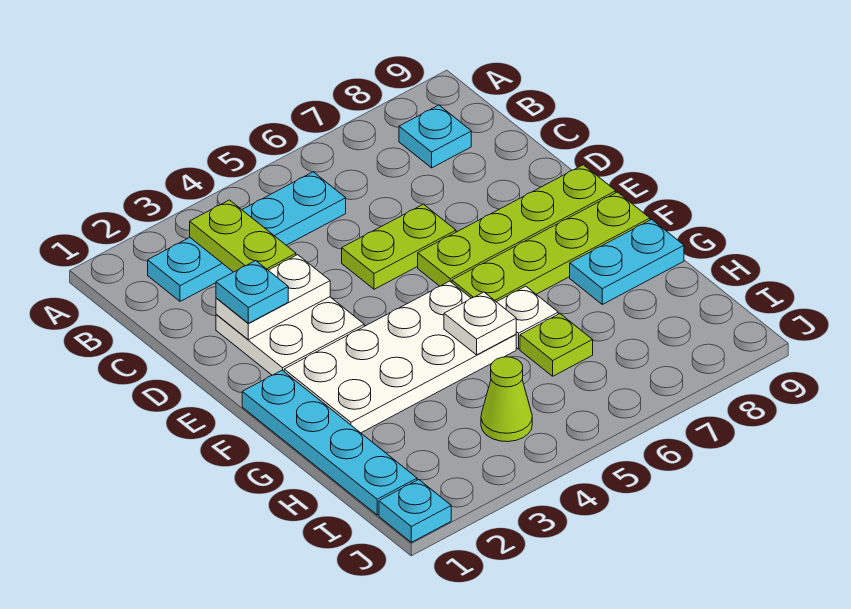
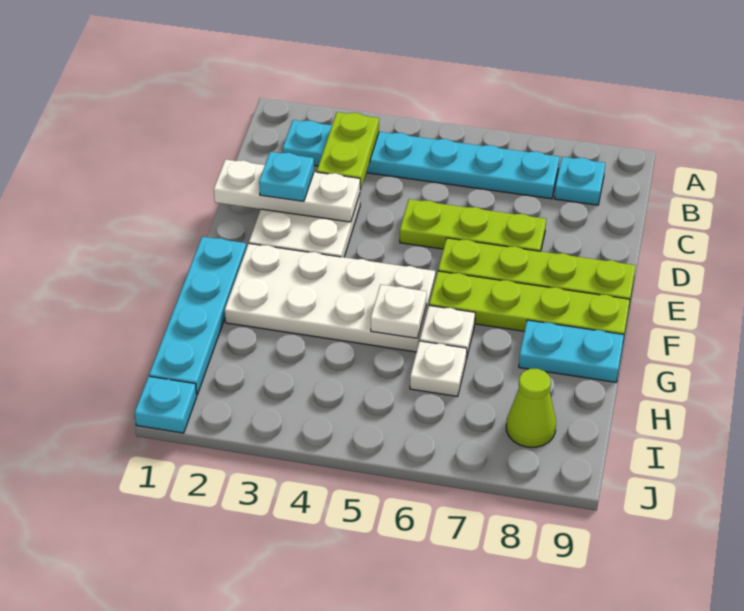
cyan plate B2:B5 level 1 -> cyan plate B2:B7 level 1
white plate D2:D3 level 2 -> white plate D1:D3 level 2
lime plate D5:D6 level 1 -> lime plate D5:D7 level 1
lime plate H6 level 1 -> white plate H6 level 1
lime cone I4 level 1 -> lime cone I8 level 1

